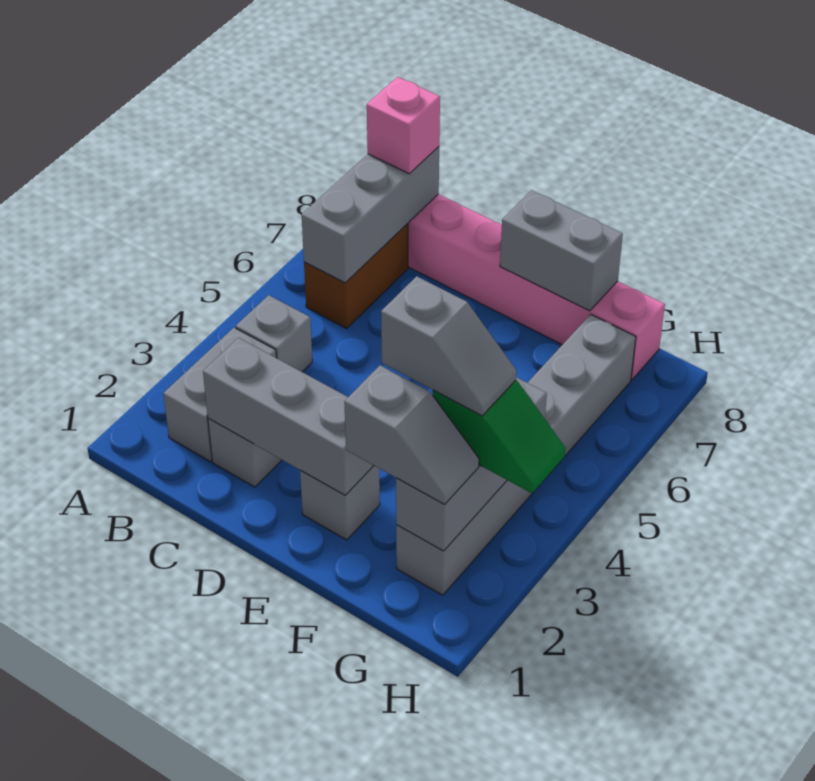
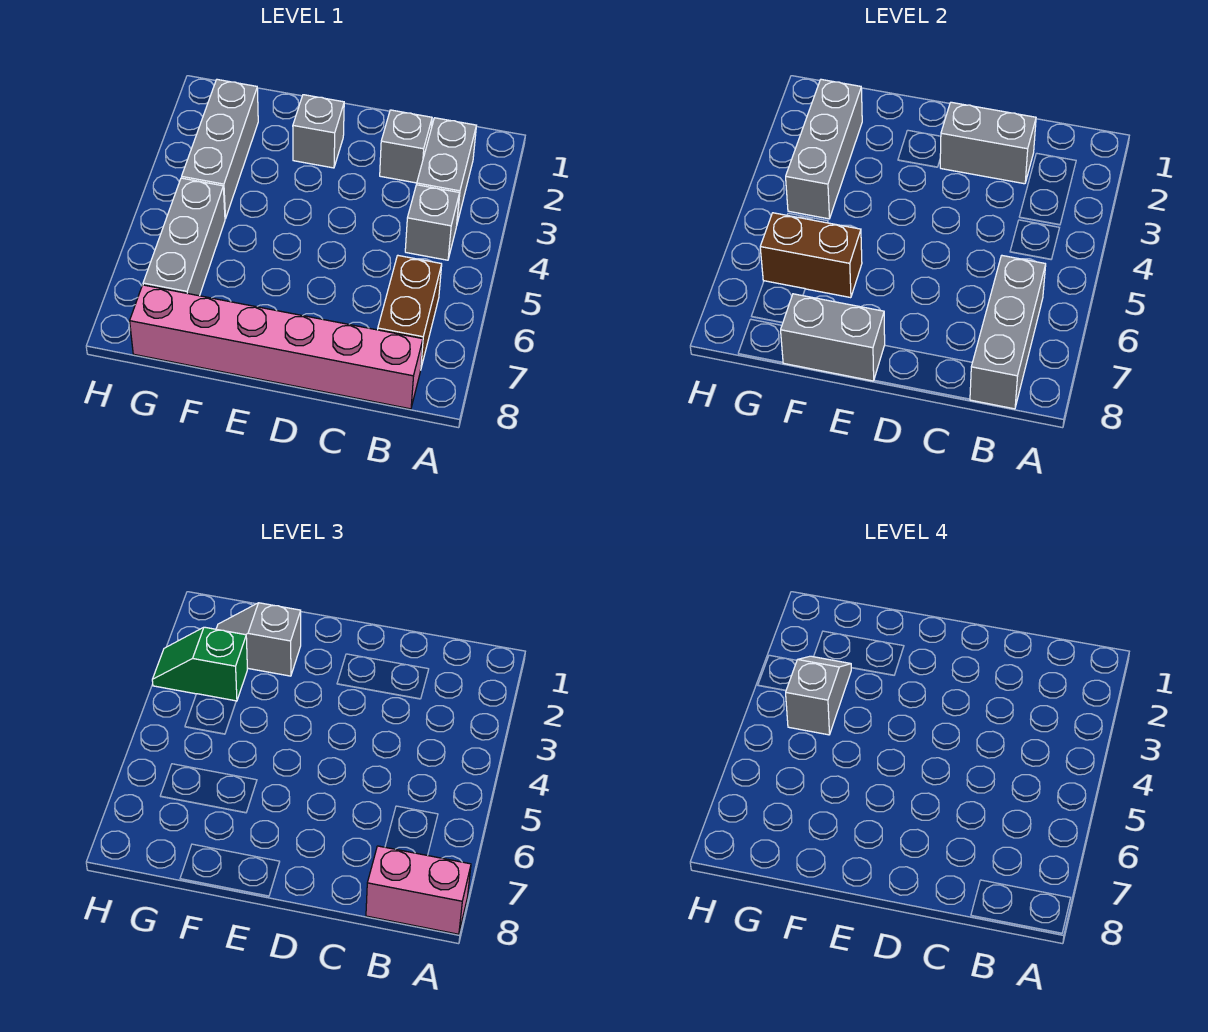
pink brick B8 level 3 -> pink brick A8:B8 level 3
grey brick C2:E2 level 2 -> grey brick C2:D2 level 2
grey slope F3:G3 level 4 top F -> grey slope G3:G4 level 4 top 4
none -> brown brick F6:G6 level 2

